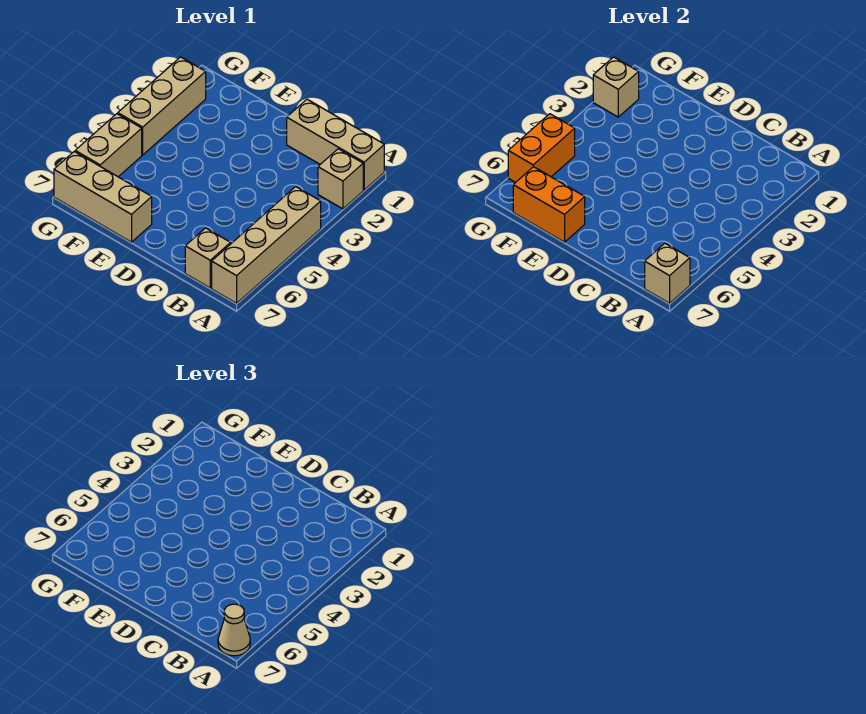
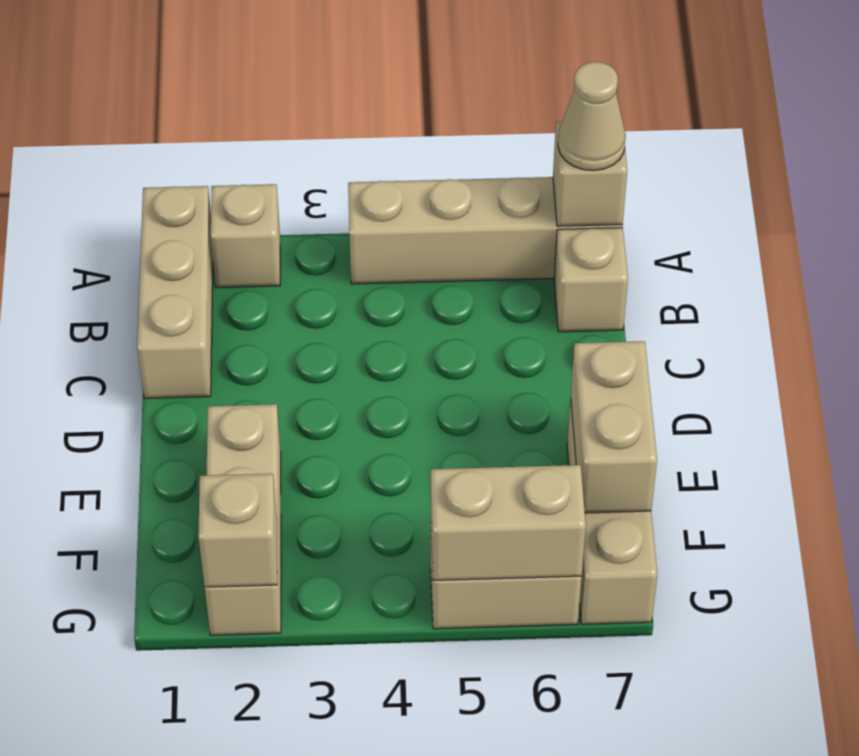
orange brick E7:F7 level 2 -> tan brick E7:F7 level 2
tan brick G2:G4 level 1 -> tan brick E2:G2 level 1
orange brick G5:G6 level 2 -> tan brick G5:G6 level 2

